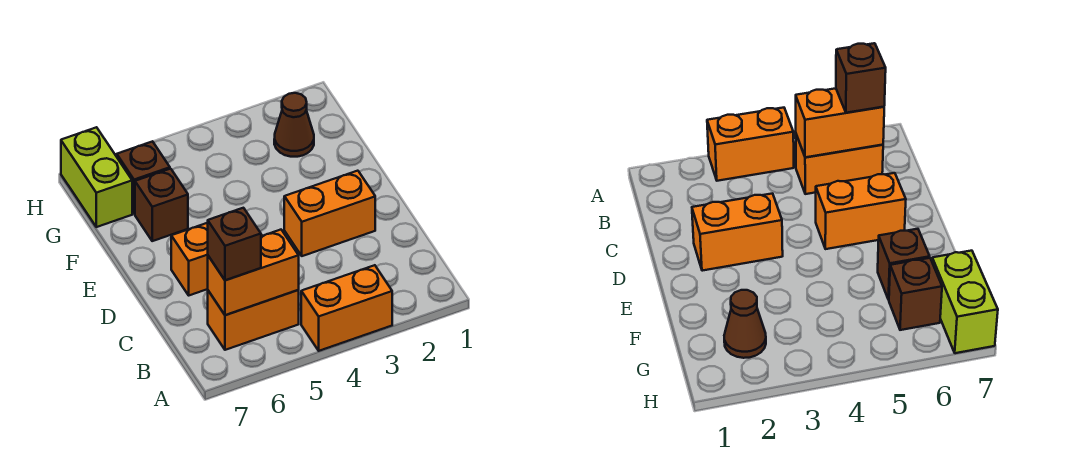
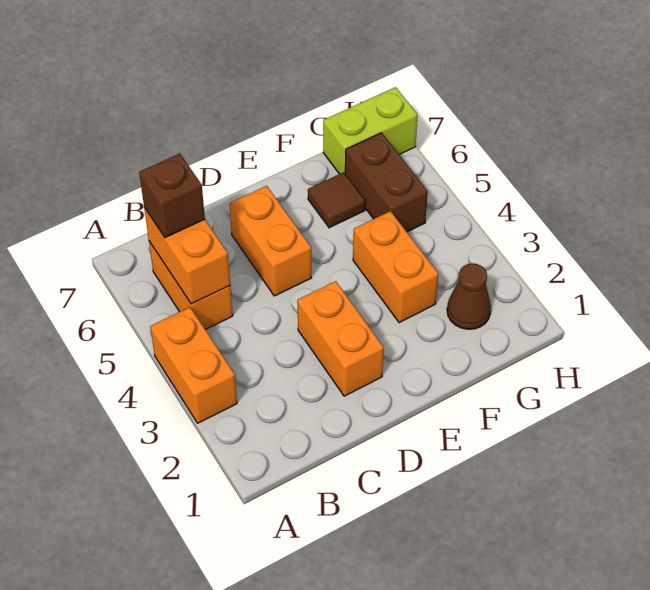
none -> orange brick F3:F4 level 1
brown brick F6 level 1 -> brown tile F6 level 1
brown brick G6 level 1 -> brown brick G5:G6 level 1

